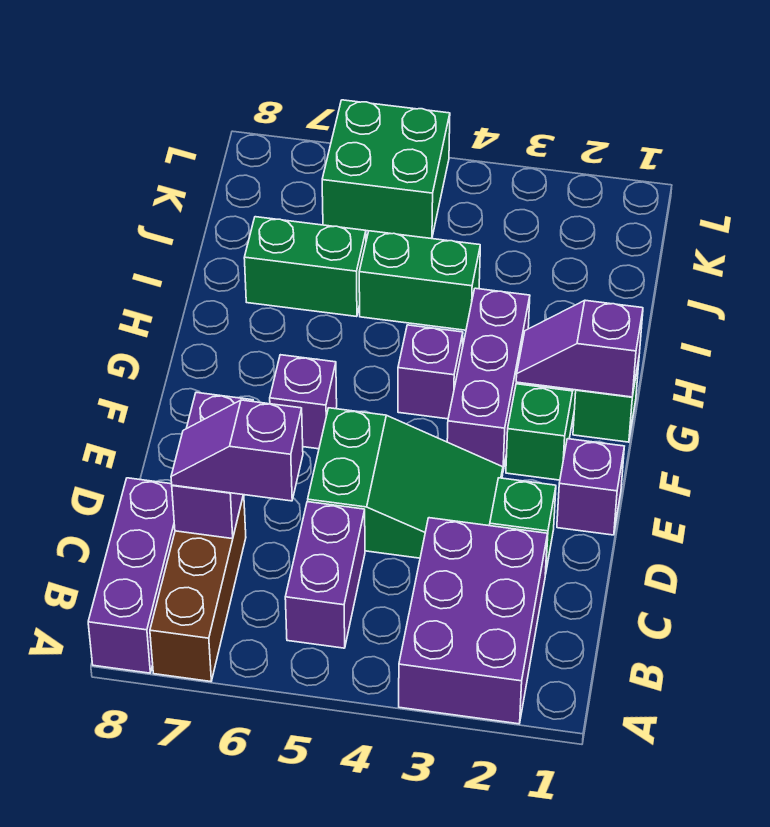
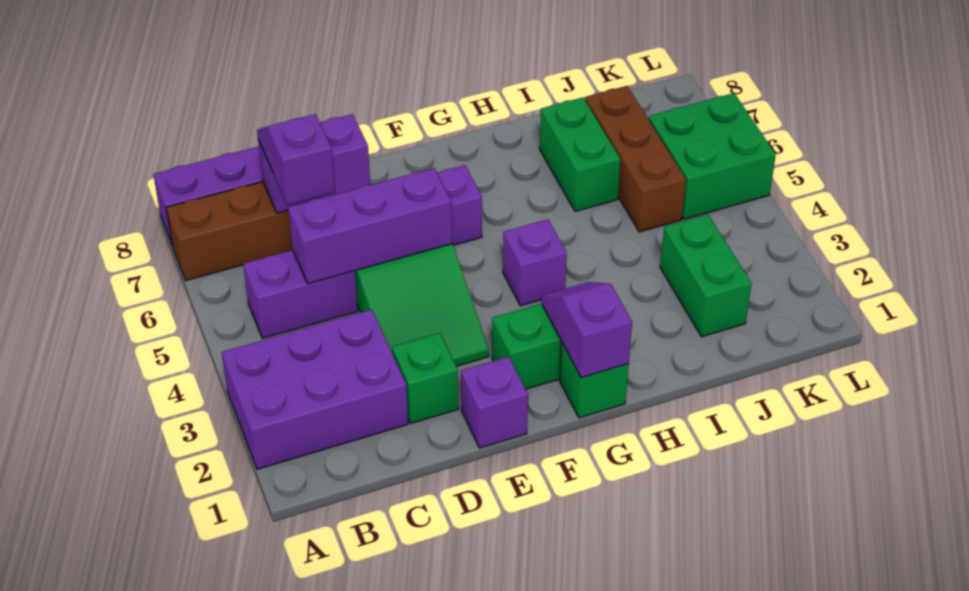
purple brick F3:H3 level 1 -> purple brick C5:E5 level 2
green brick I4:I5 level 1 -> green brick J2:J3 level 1
none -> brown brick J5:J7 level 1

